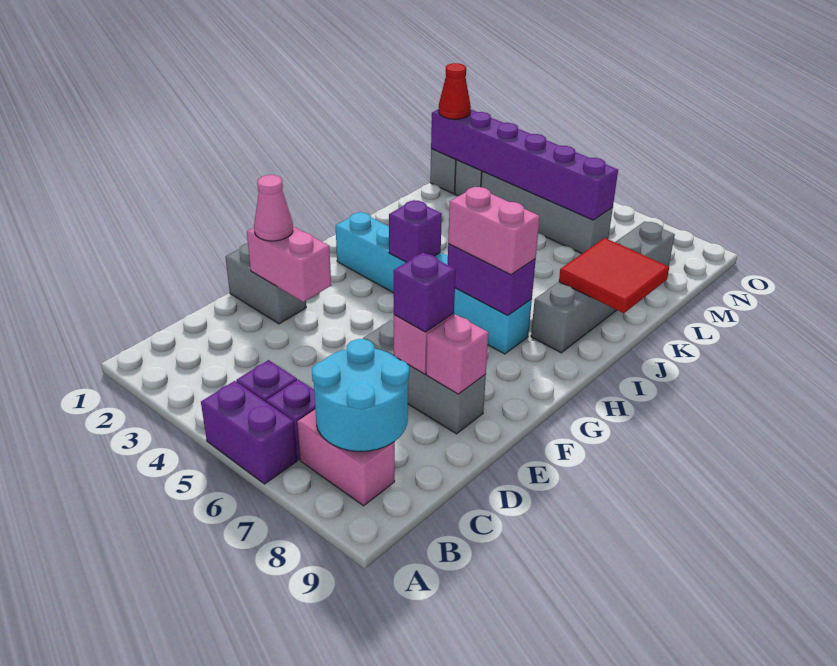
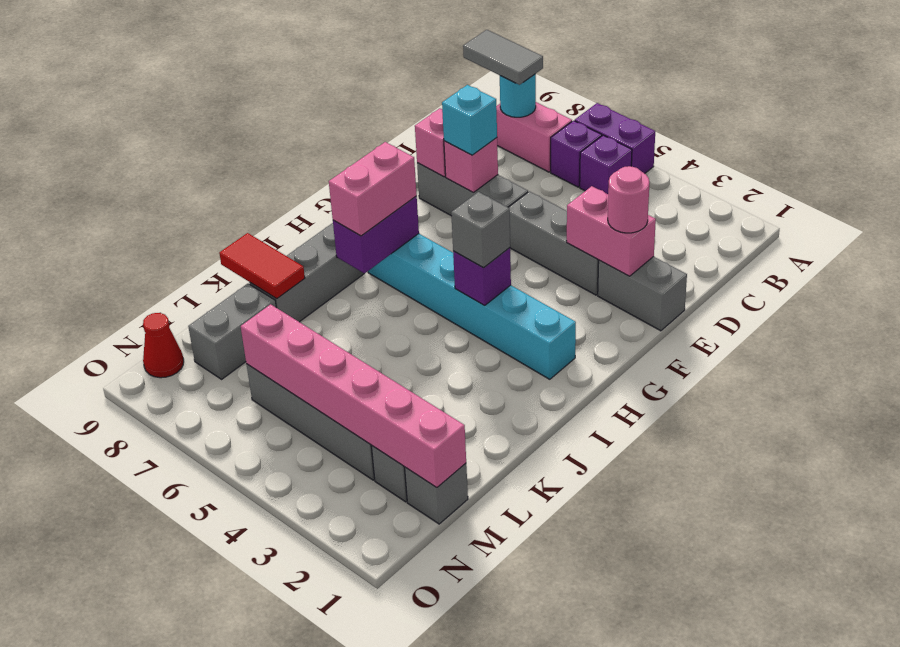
cyan round brick B7:C8 level 2 -> cyan round brick B8 level 2
none -> grey tile B8:B9 level 3
pink cone E2 level 3 -> pink round brick E2 level 3
none -> grey brick E3:E5 level 1
purple brick E7 level 3 -> cyan brick E7 level 3
none -> grey brick H4 level 3
purple brick H6:H7 level 2 -> purple brick H7:I7 level 2
pink brick H6:H7 level 3 -> pink brick H7:I7 level 3
red tile J8:K9 level 2 -> red tile K8:K9 level 2
purple brick M1:M6 level 2 -> pink brick M1:M6 level 2
red cone M1 level 3 -> red cone N9 level 1

